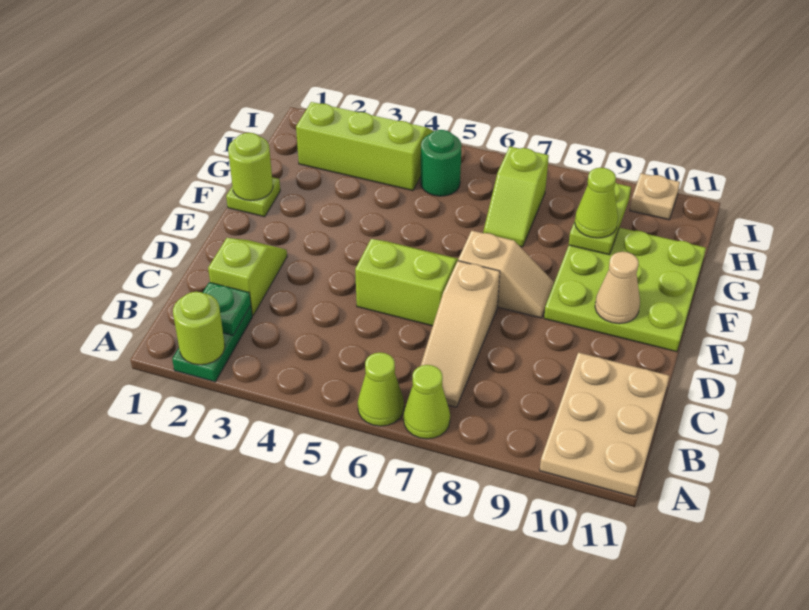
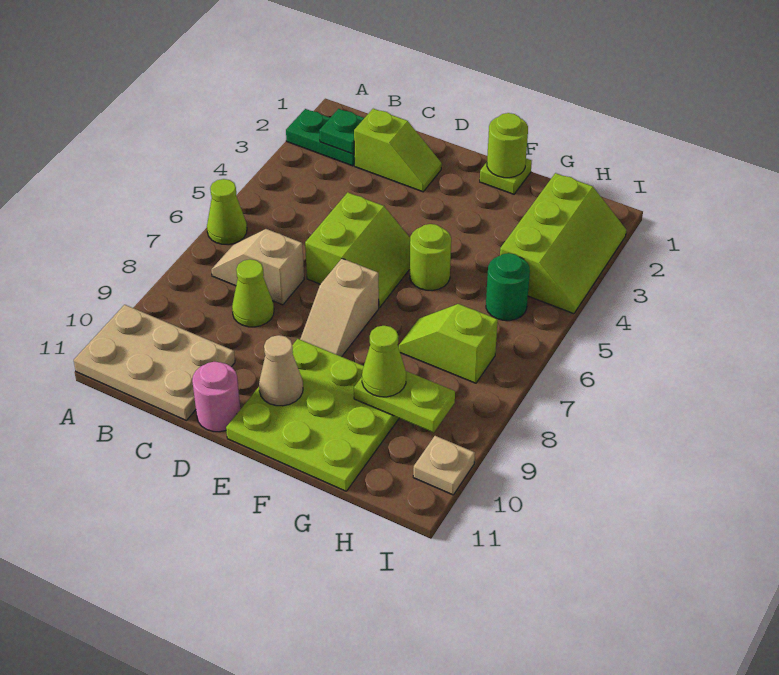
lime round brick A2 level 2 -> lime round brick F5 level 1
lime cone A7 level 1 -> lime cone C8 level 1
tan slope B7:D7 level 1 top D -> tan slope B7:C7 level 1 top C
none -> pink round brick D11 level 1

